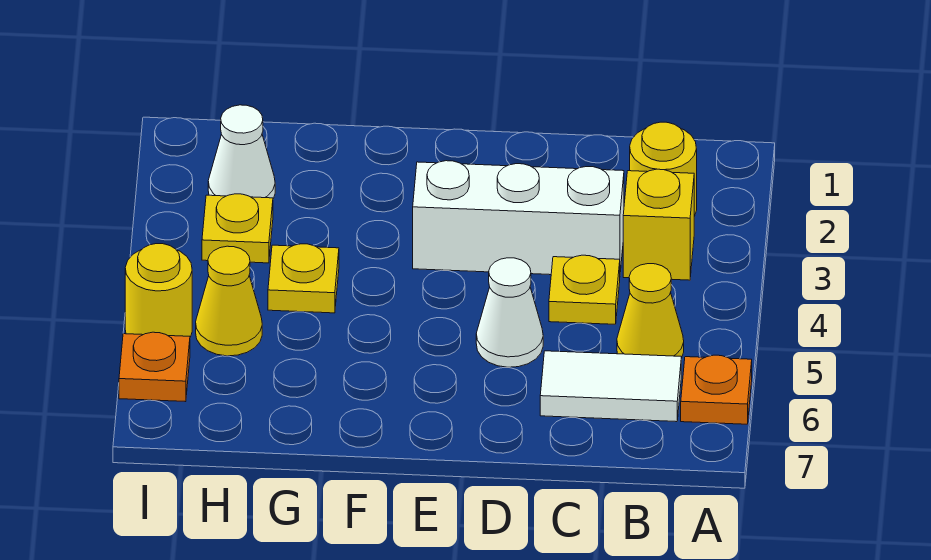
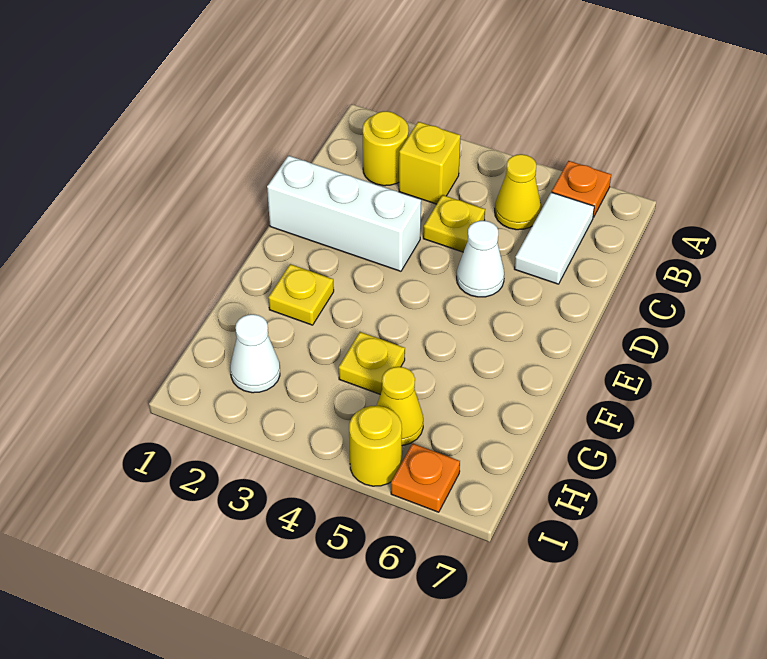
white brick C3:E3 level 1 -> white brick D1:D3 level 1
yellow plate H3 level 1 -> yellow plate F2 level 1

